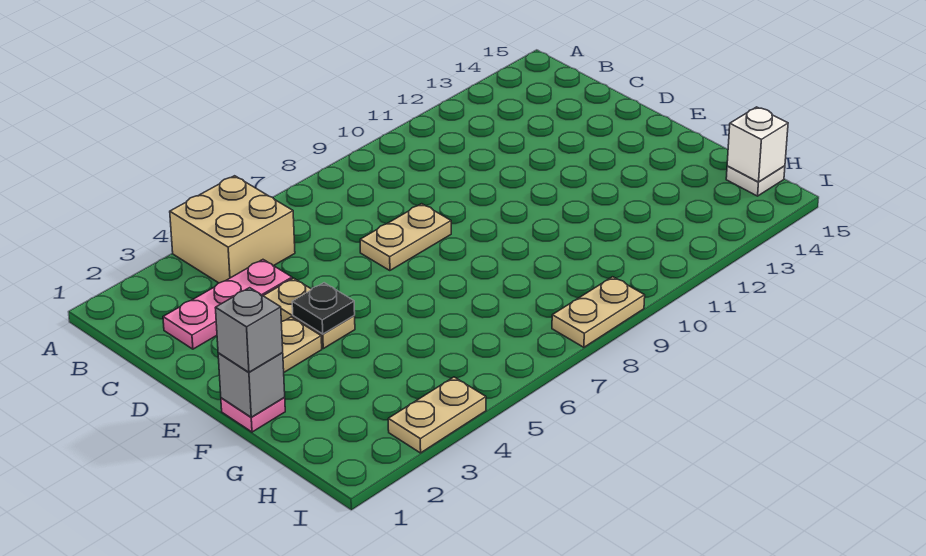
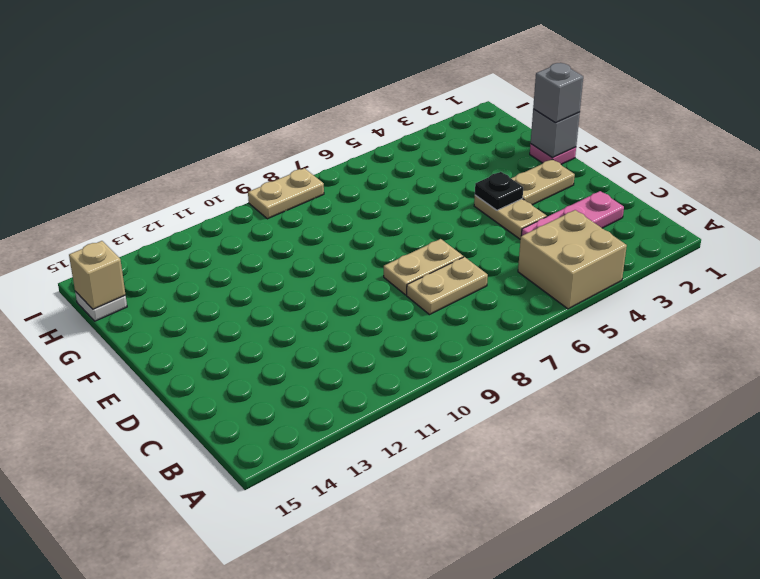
white brick H15 level 2 -> tan brick H15 level 2
tan plate I3:I4 level 1 -> tan plate C7:C8 level 1

